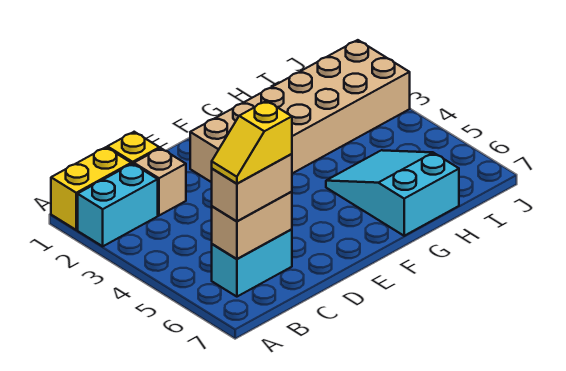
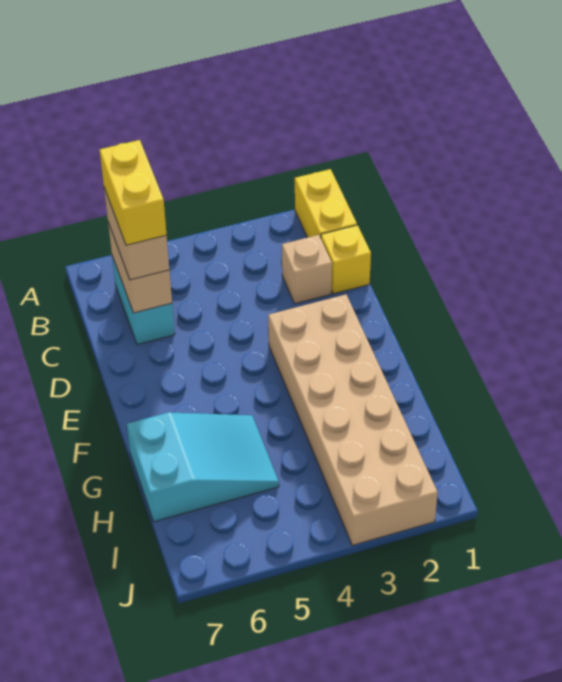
cyan brick A2:B2 level 1 -> none
yellow slope B6:C6 level 4 top C -> yellow brick B6:C6 level 4

